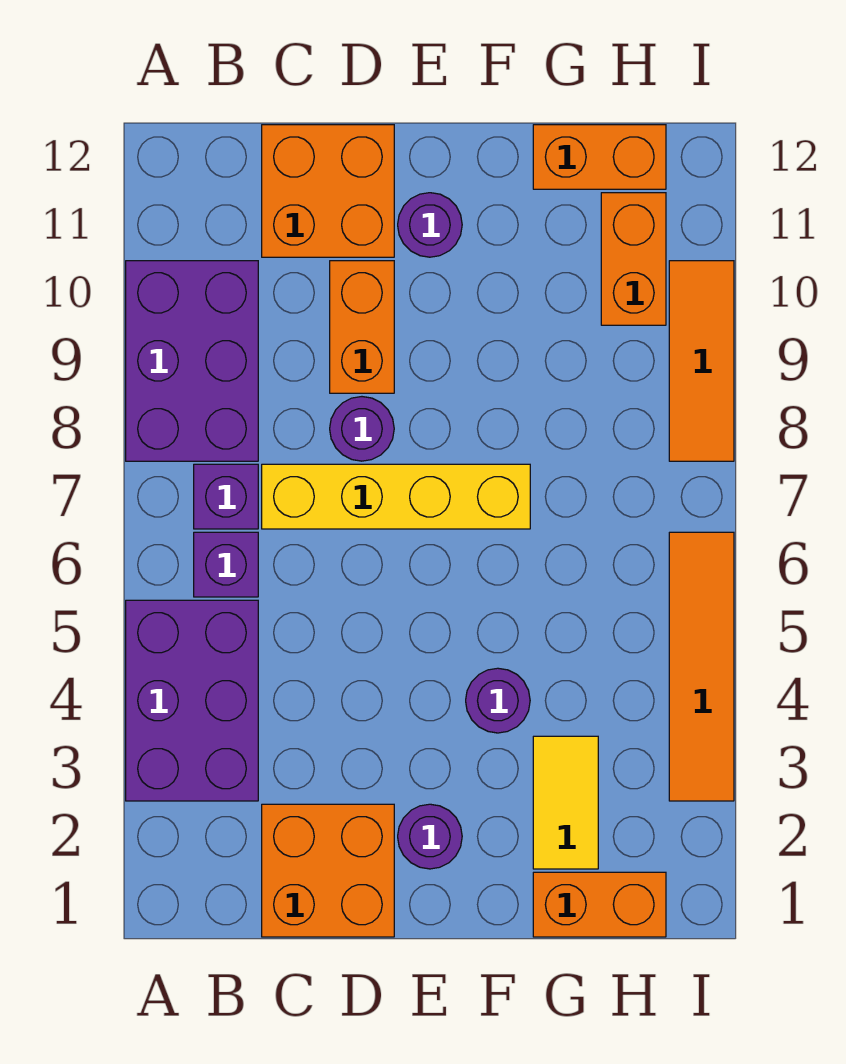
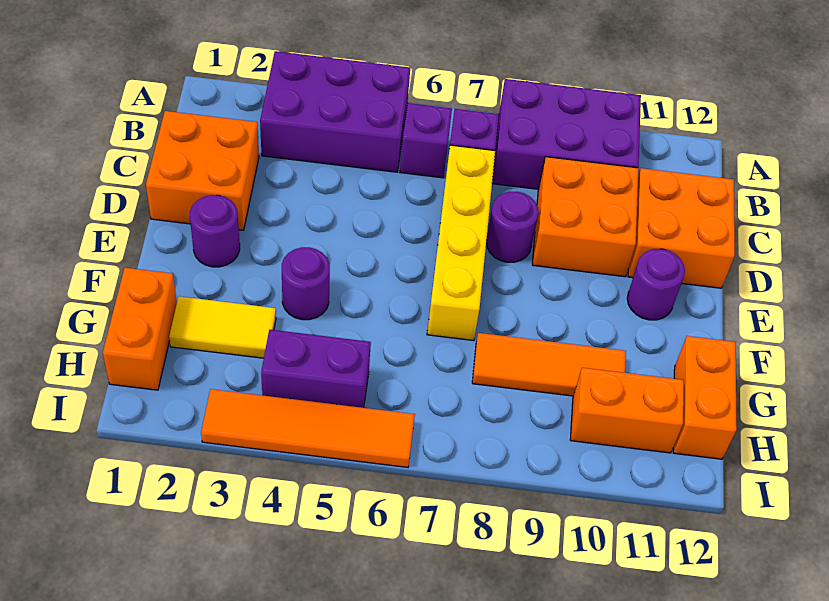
orange brick D9:D10 level 1 -> orange brick C9:D10 level 1
none -> purple brick H4:H5 level 1
orange tile I8:I10 level 1 -> orange tile G8:G10 level 1

